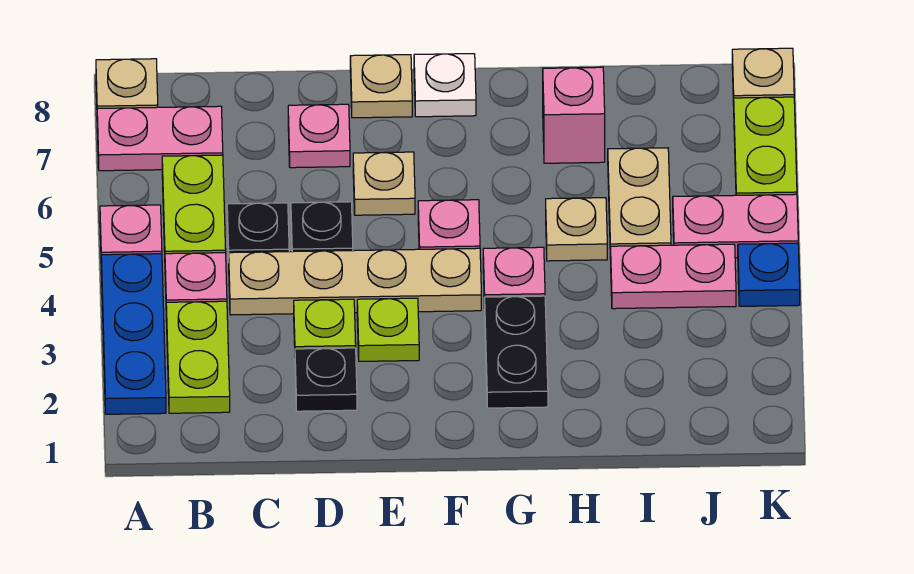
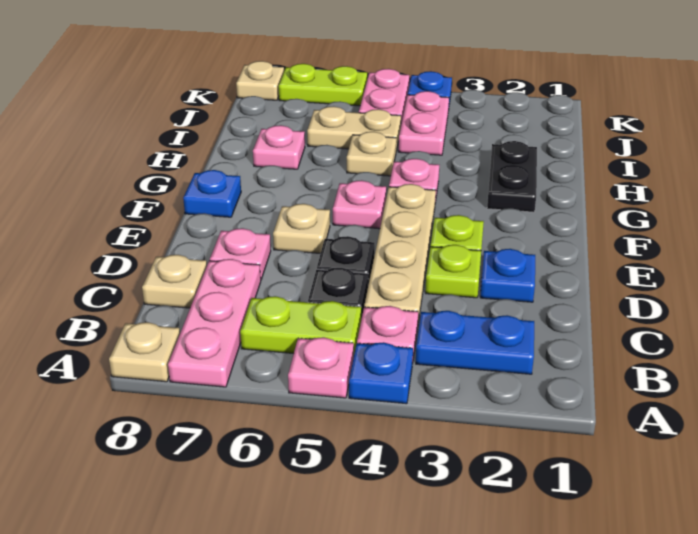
blue plate A2:A4 level 1 -> blue plate A4 level 1
pink plate A7:B7 level 1 -> pink plate A7:C7 level 1
lime plate B2:B3 level 1 -> blue plate B2:B3 level 1
black plate D2 level 1 -> blue plate D2 level 1
tan plate E8 level 1 -> tan plate C8 level 1
white plate F8 level 1 -> blue plate F8 level 1
black plate G2:G3 level 1 -> black plate G2:H2 level 1
pink brick H7 level 1 -> pink plate H7 level 1

